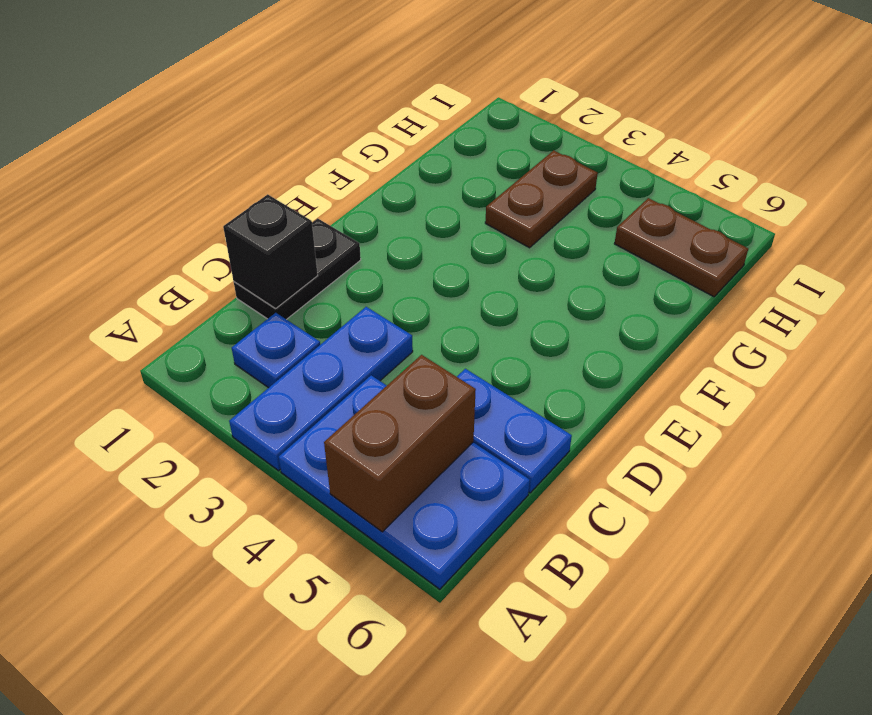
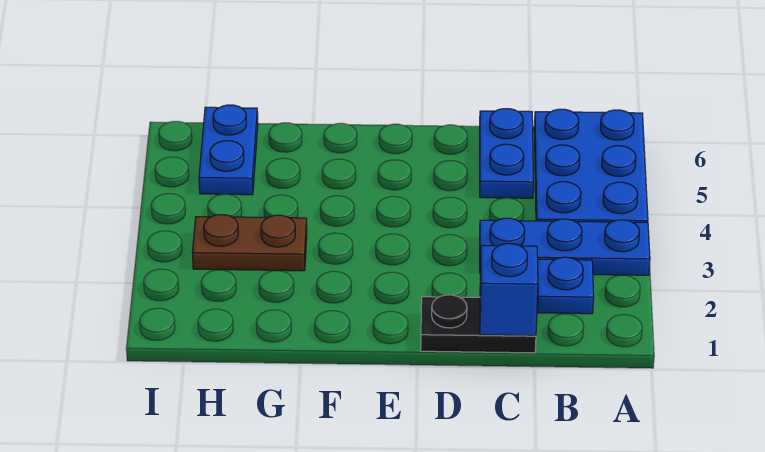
brown brick A5:B5 level 2 -> none
black brick C1 level 2 -> blue brick C1 level 2
brown plate H5:H6 level 1 -> blue plate H5:H6 level 1

